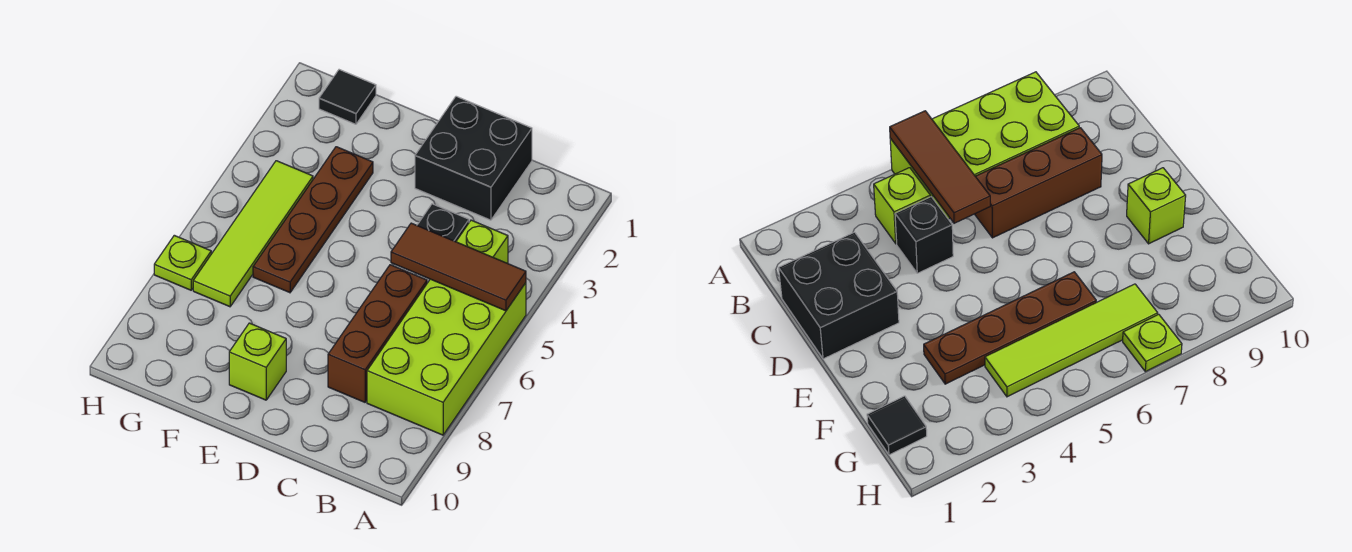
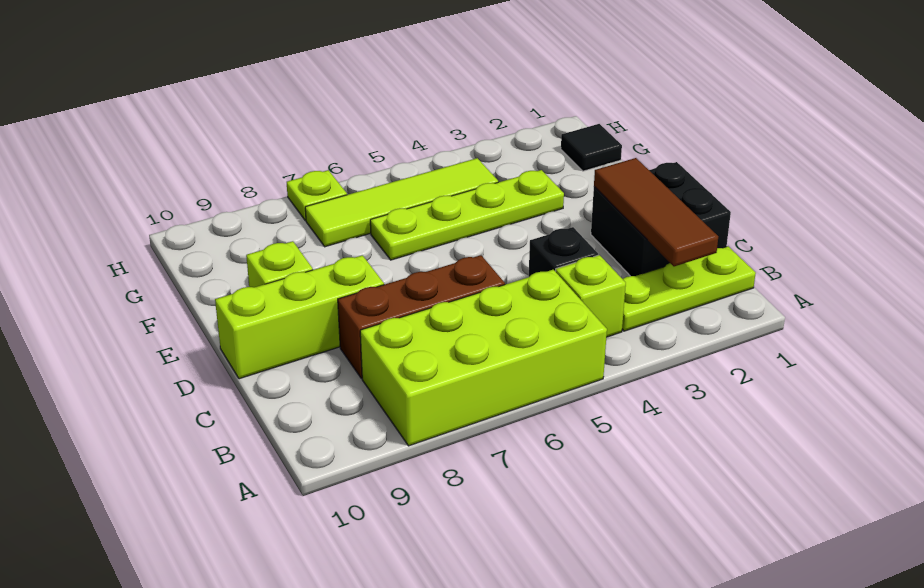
brown tile A5:C5 level 2 -> brown tile B2:D2 level 2
none -> lime plate B1:B3 level 1
none -> lime brick D8:D10 level 1
brown plate F3:F6 level 1 -> lime plate F3:F6 level 1

